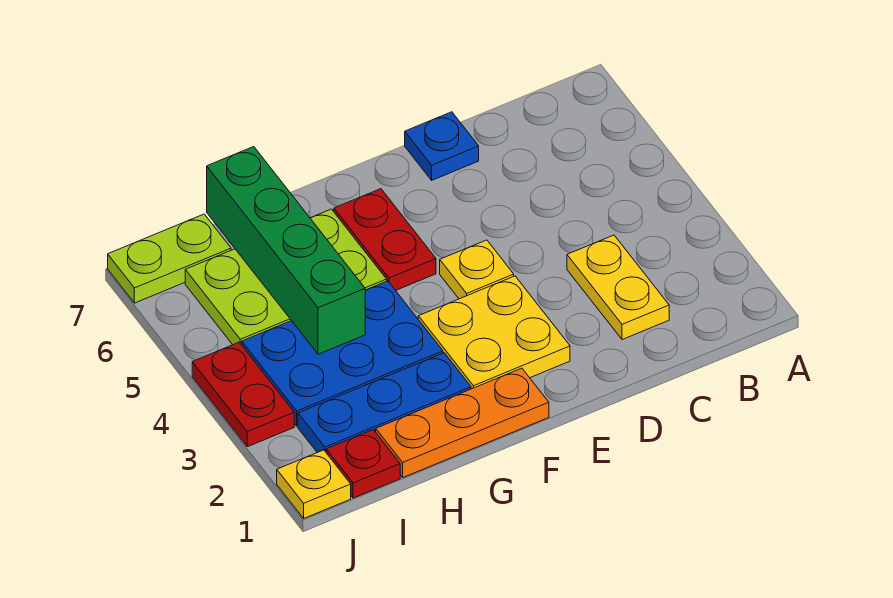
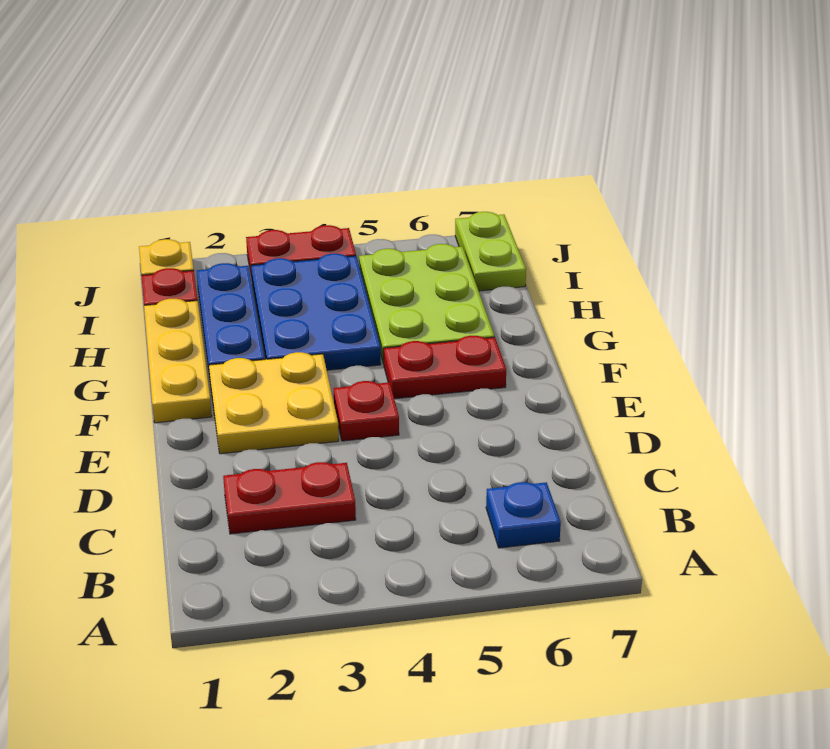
yellow plate C2:C3 level 1 -> red plate C2:C3 level 1
blue plate D7 level 1 -> blue plate B6 level 1
yellow plate E4 level 1 -> red plate E4 level 1
orange plate F1:H1 level 1 -> yellow plate F1:H1 level 1
green brick H4:H7 level 2 -> none

